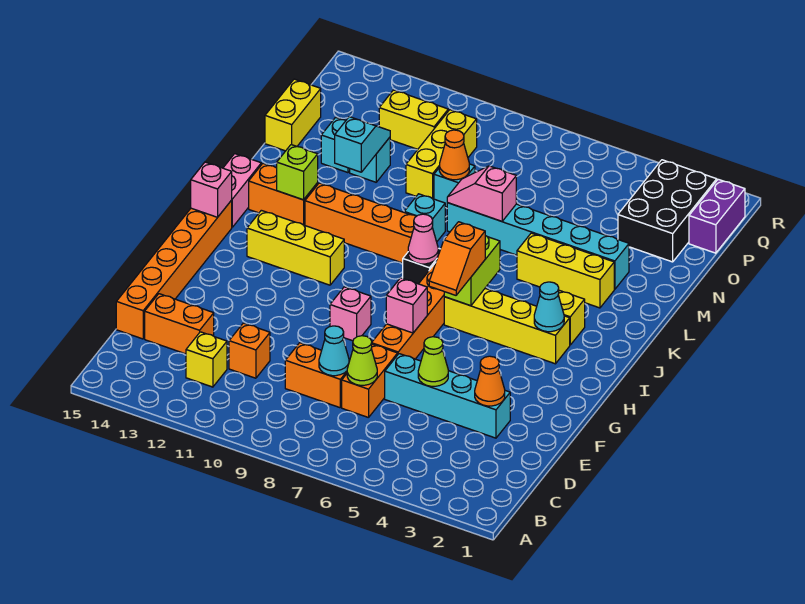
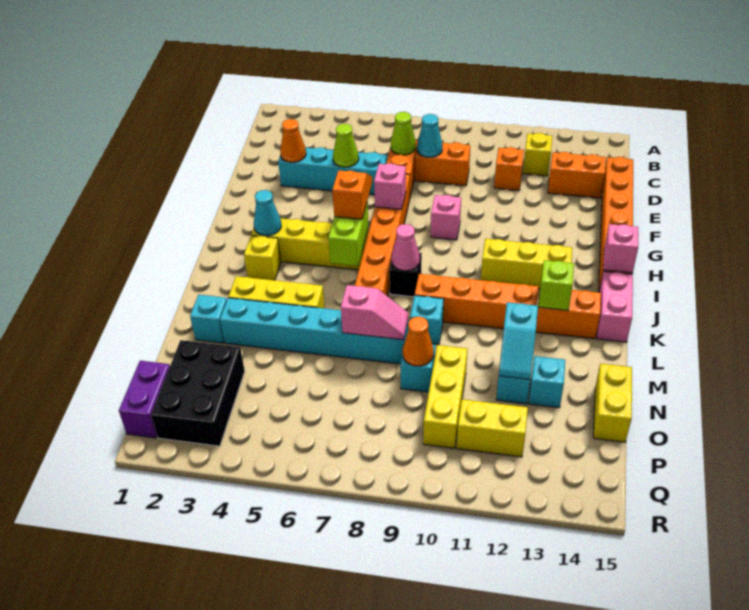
none -> cyan brick M2 level 1

